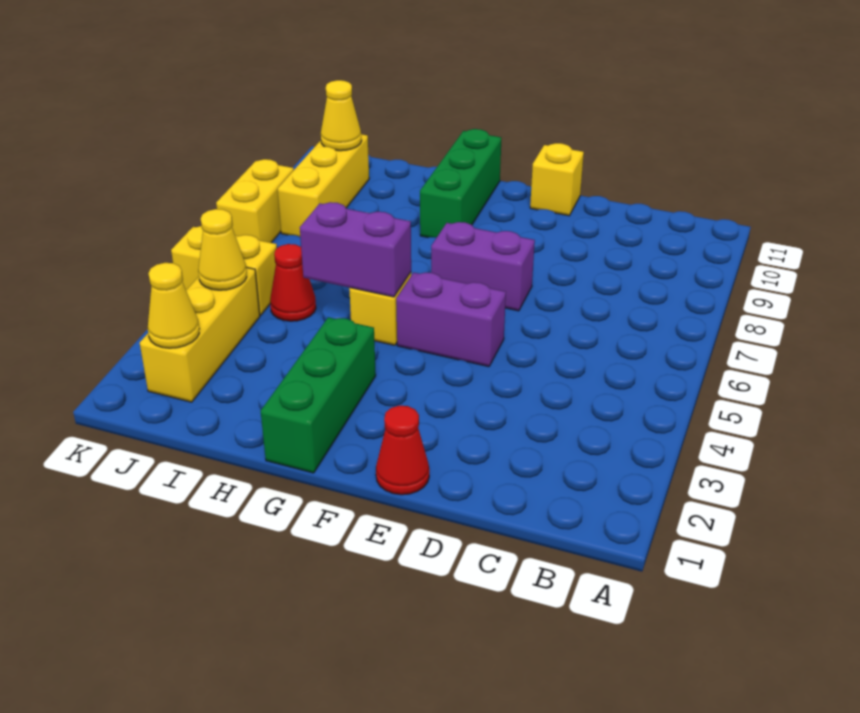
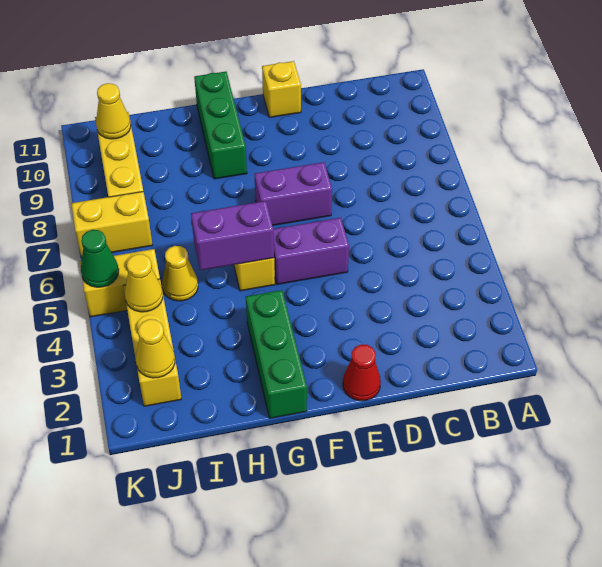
red cone I5 level 1 -> yellow cone I5 level 1
none -> green cone K5 level 2
yellow brick K7:K8 level 1 -> yellow brick J7:K7 level 1

